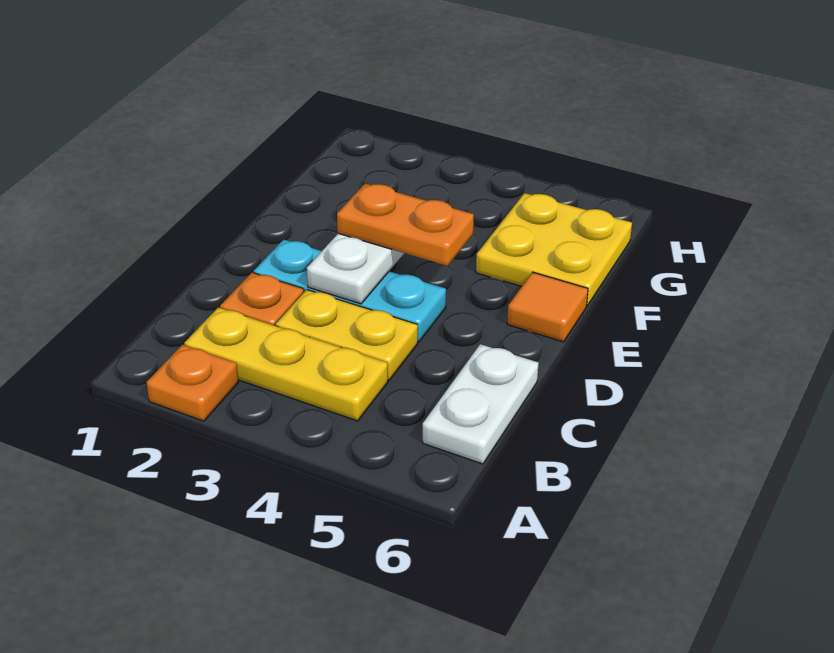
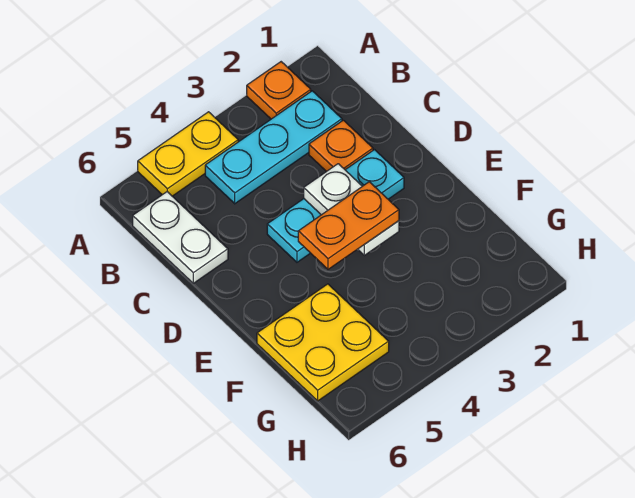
yellow plate B2:B4 level 1 -> cyan plate B2:B4 level 1
yellow plate C3:C4 level 1 -> yellow plate A4:A5 level 1
orange tile E6 level 1 -> none

